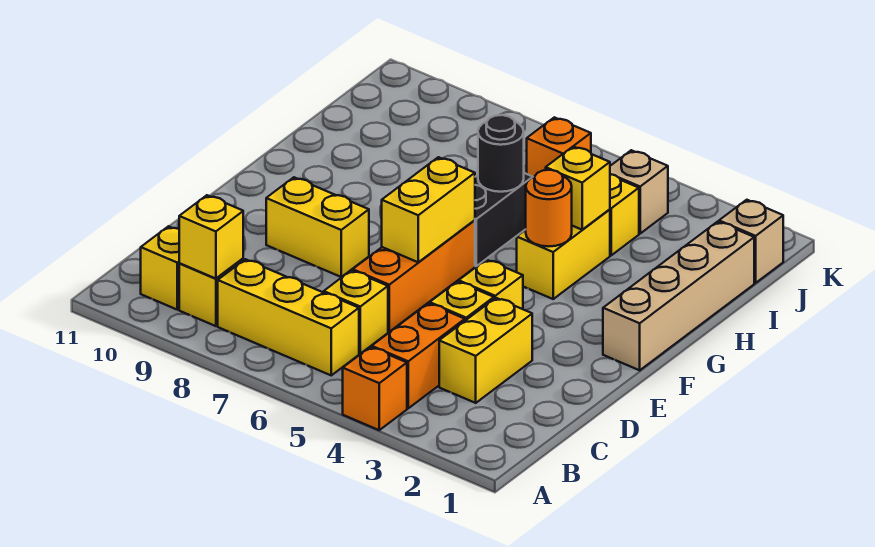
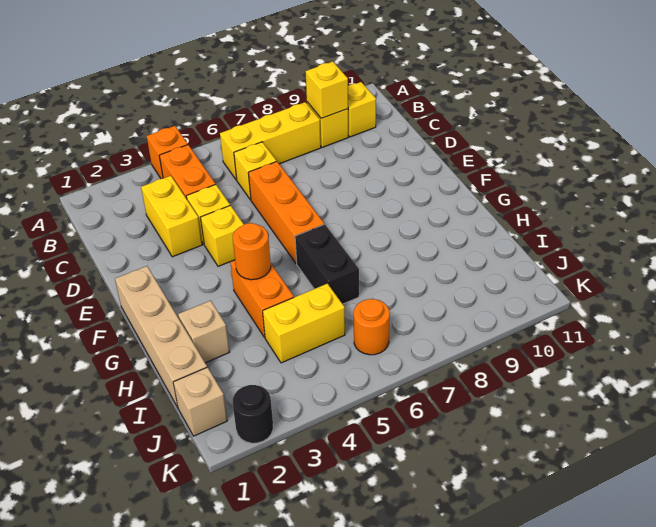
yellow brick E6:F6 level 2 -> none
yellow brick E8:E9 level 1 -> none
yellow brick G4:H4 level 1 -> orange brick G4:H4 level 1
yellow brick H4 level 2 -> none
black round brick H6 level 2 -> black round brick K2 level 1
tan brick J4 level 1 -> tan brick H2 level 1
orange brick J6 level 1 -> orange round brick J6 level 1

